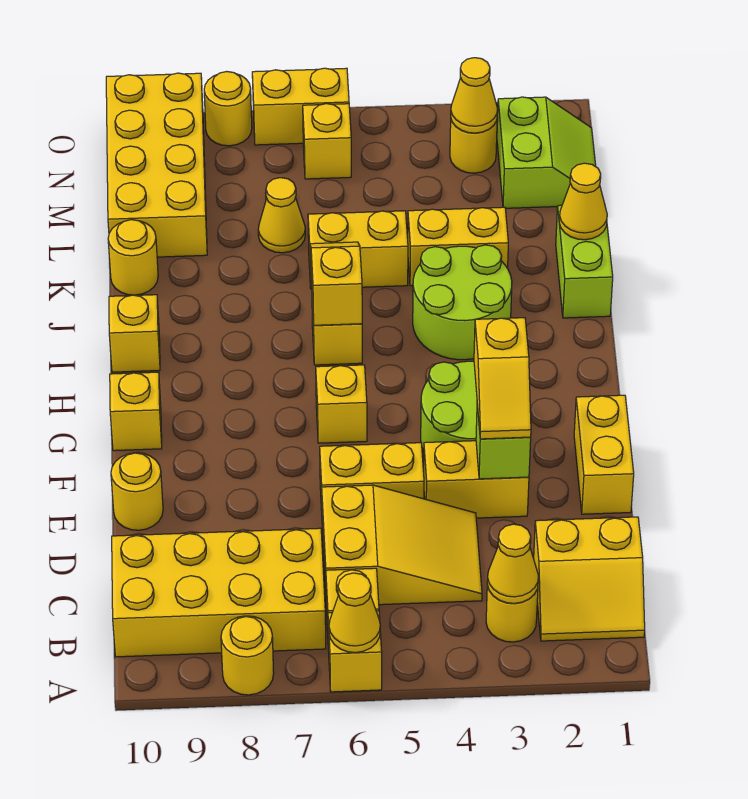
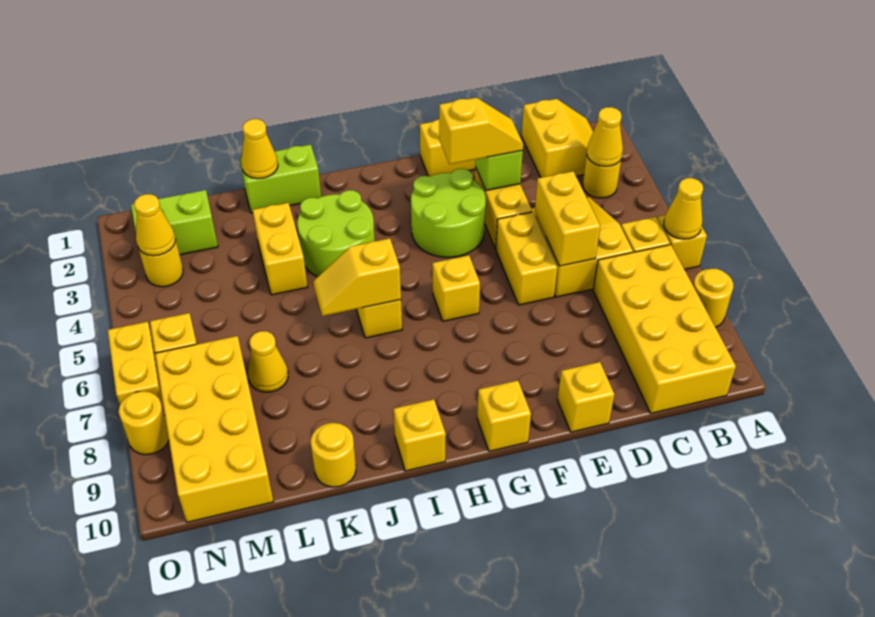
yellow round brick E10 level 1 -> yellow brick E10 level 1
yellow brick K5:K6 level 1 -> yellow brick D5:D6 level 2
yellow brick L9:O10 level 1 -> yellow brick M7:N10 level 1

